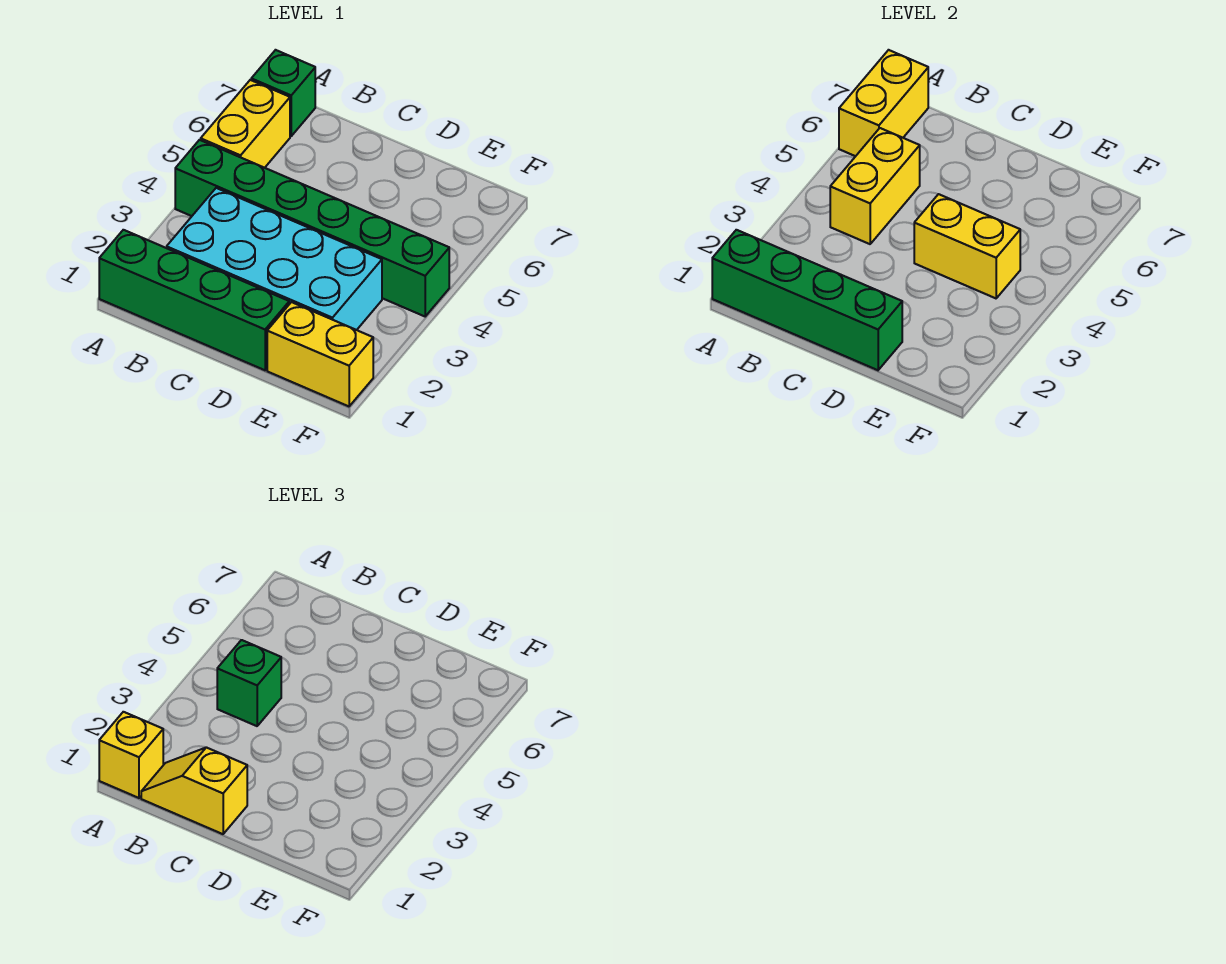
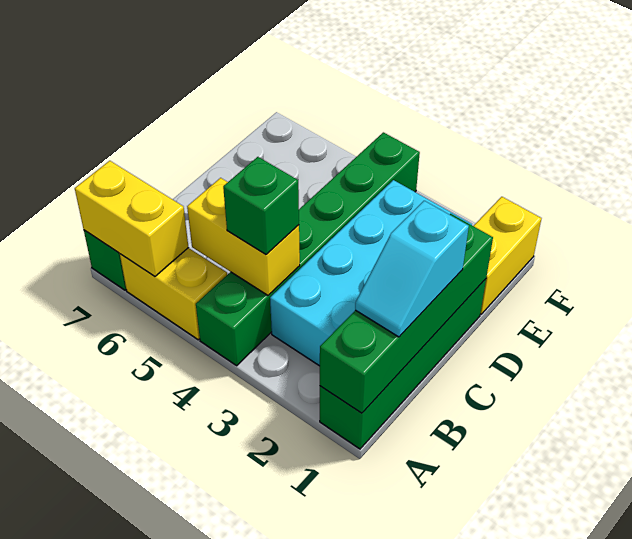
yellow brick A1 level 3 -> none
yellow slope B1:C1 level 3 top C -> cyan slope B1:C1 level 3 top C
yellow brick D4:E4 level 2 -> none

